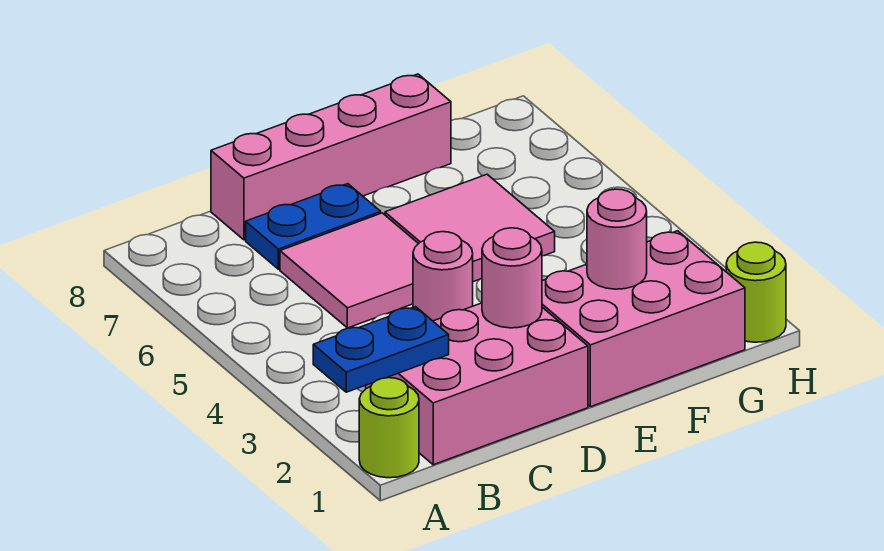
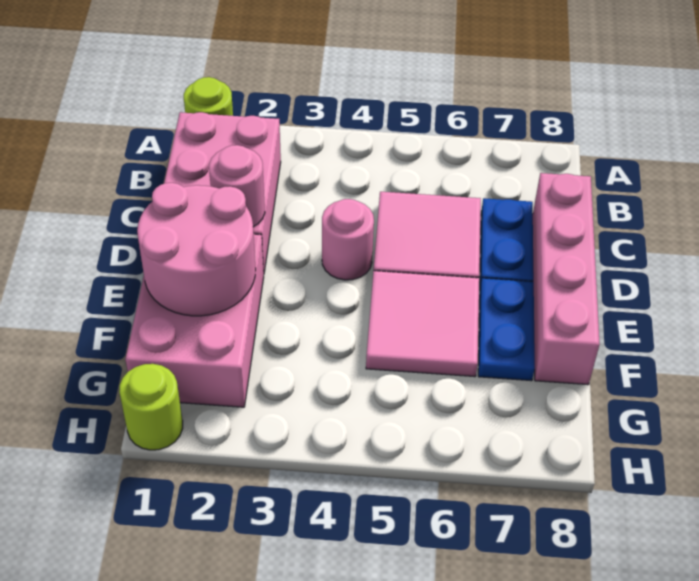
blue plate A2:B2 level 2 -> blue plate E7:F7 level 1
pink round brick F2 level 2 -> pink round brick E1:F2 level 2

